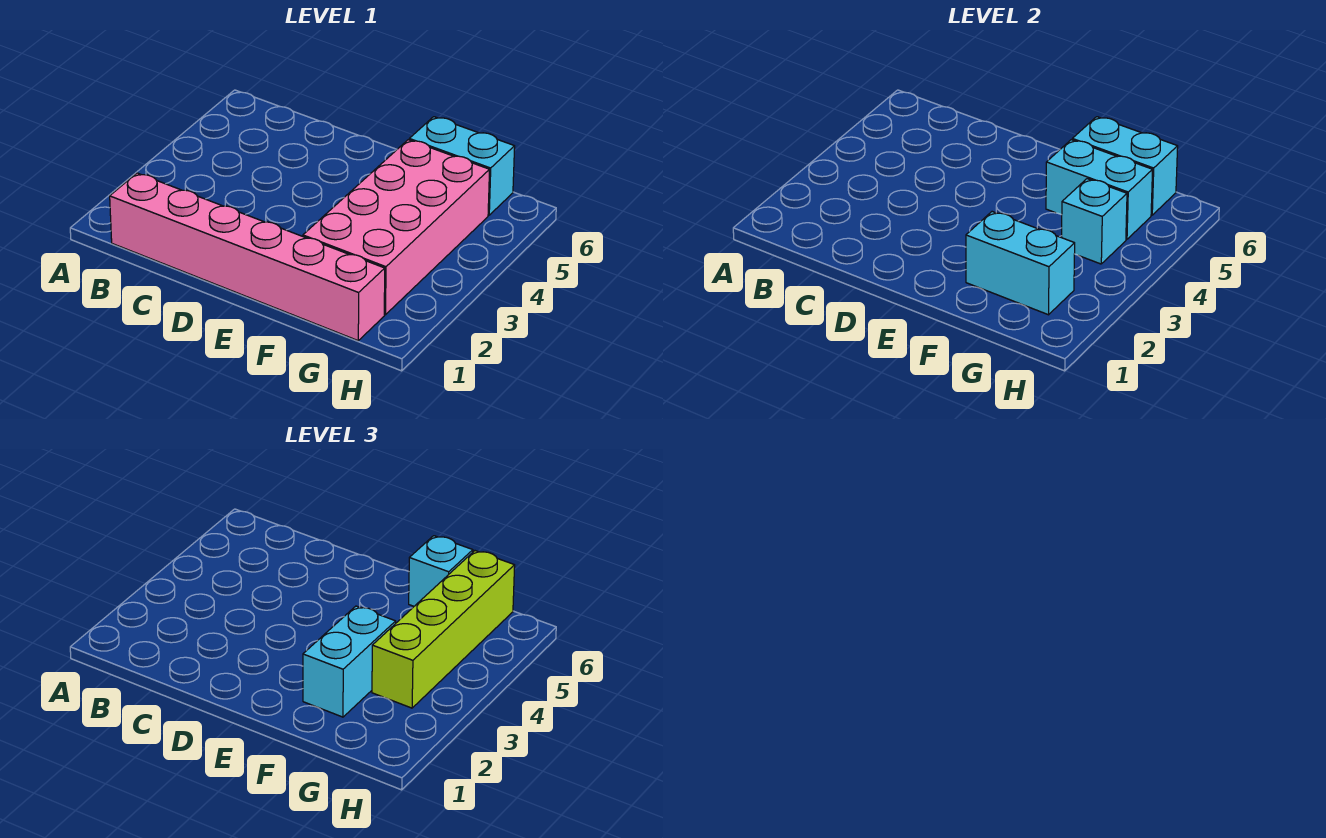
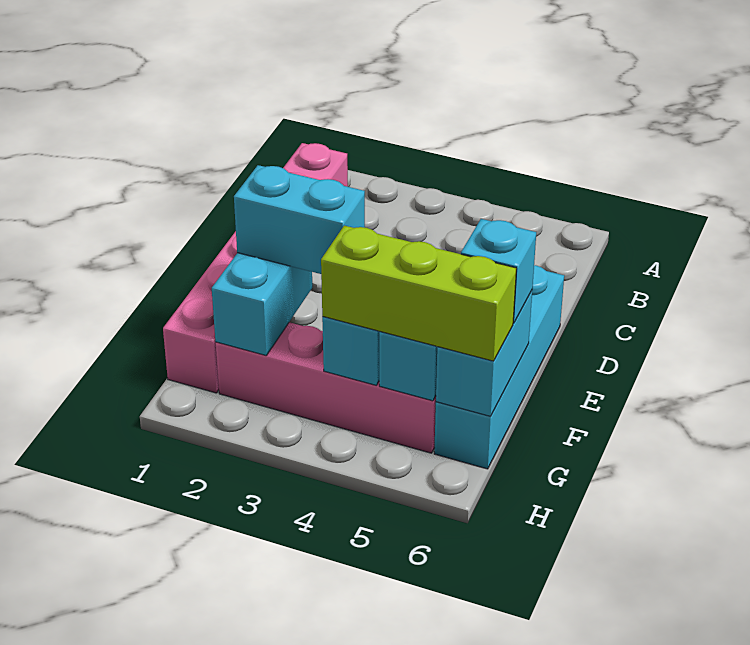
pink brick F2:G5 level 1 -> pink brick G2:G5 level 1
cyan brick F6:G6 level 1 -> cyan brick D6:G6 level 1
lime brick G3:G6 level 3 -> lime brick G4:G6 level 3

